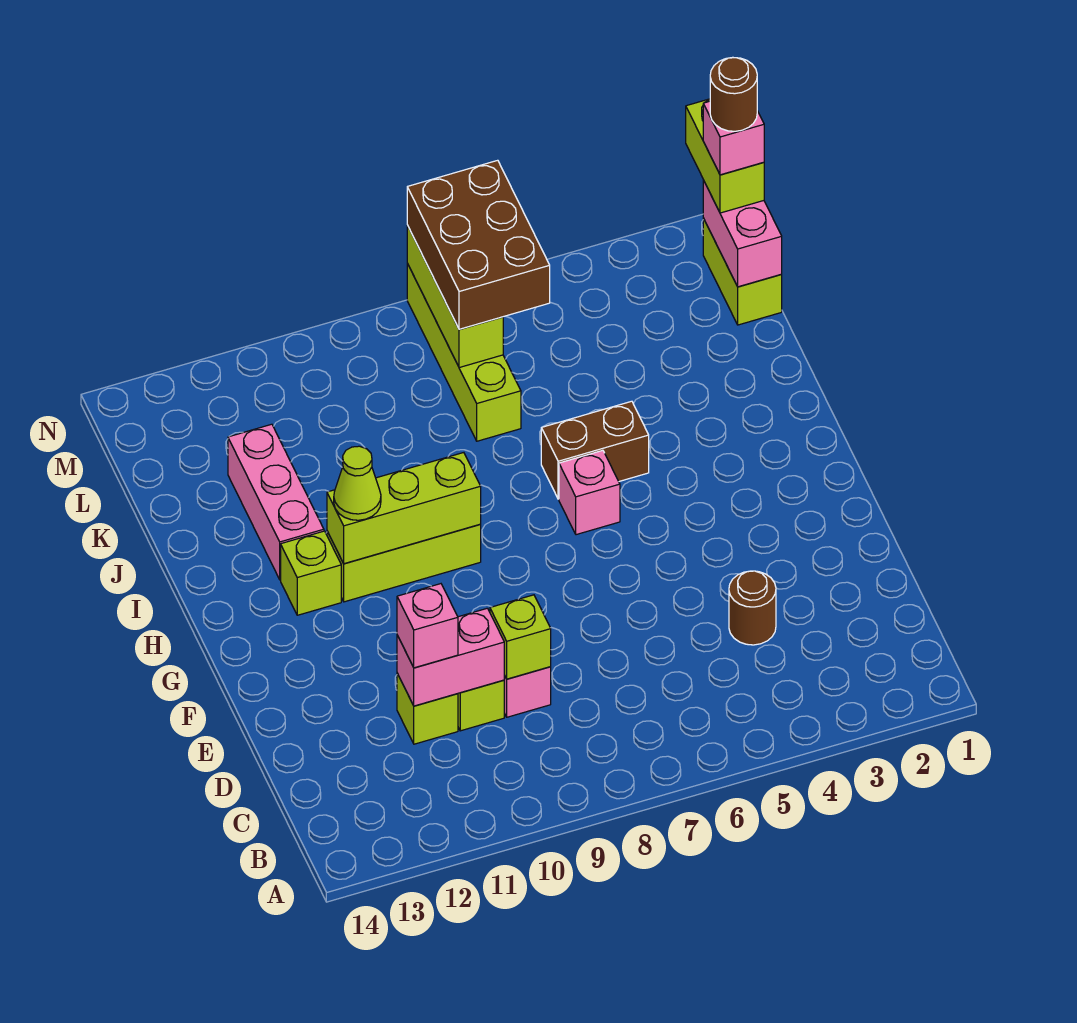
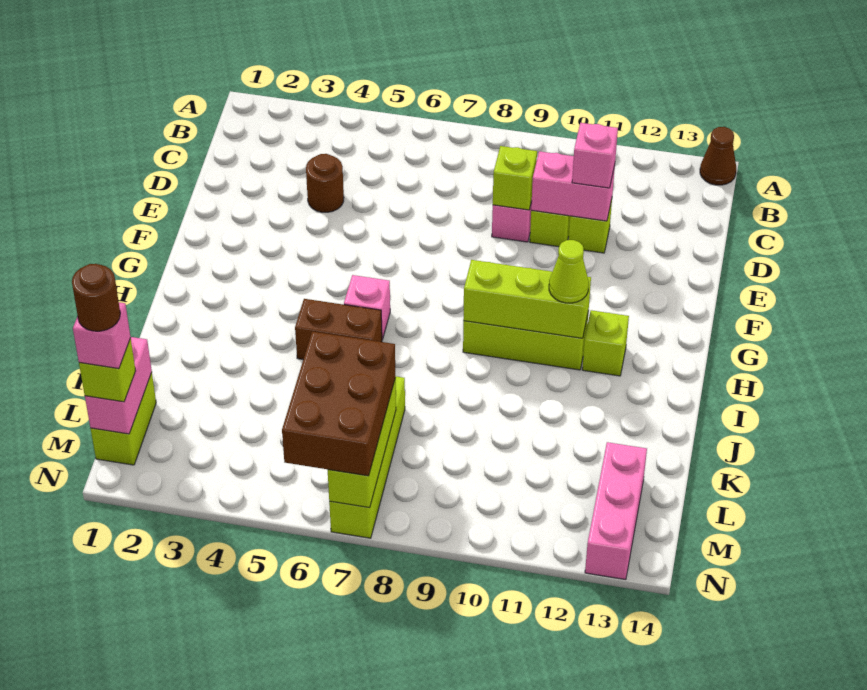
none -> brown cone A14 level 1
pink brick I12:K12 level 1 -> pink brick L13:N13 level 1
lime brick M1:N1 level 3 -> lime brick M1 level 3

